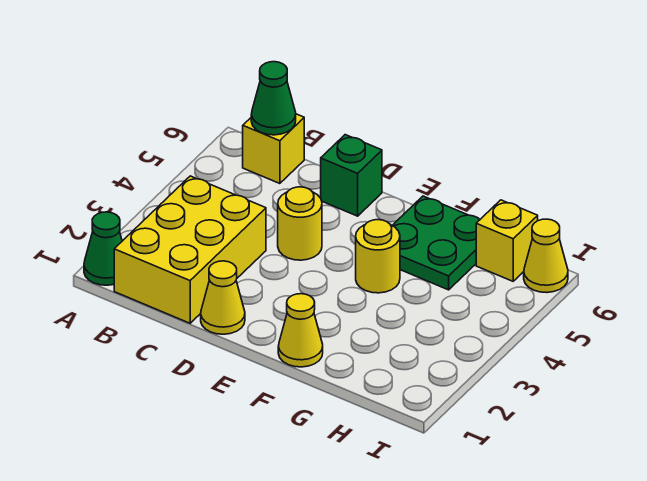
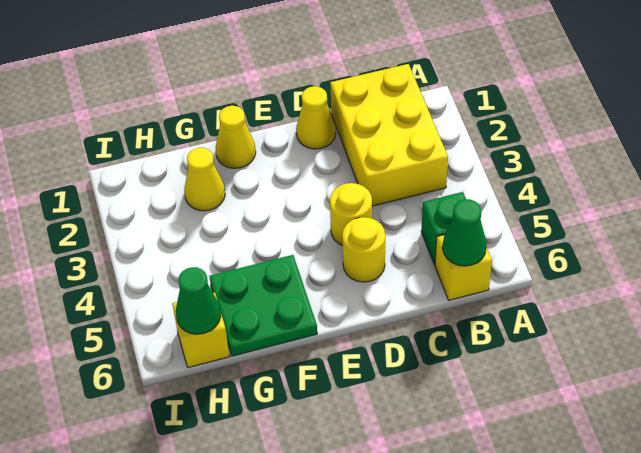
green cone A1 level 1 -> green cone H6 level 2
green brick D6 level 1 -> green brick B5 level 1
yellow round brick F4 level 1 -> yellow round brick D5 level 1
yellow cone I6 level 1 -> yellow cone G2 level 1

